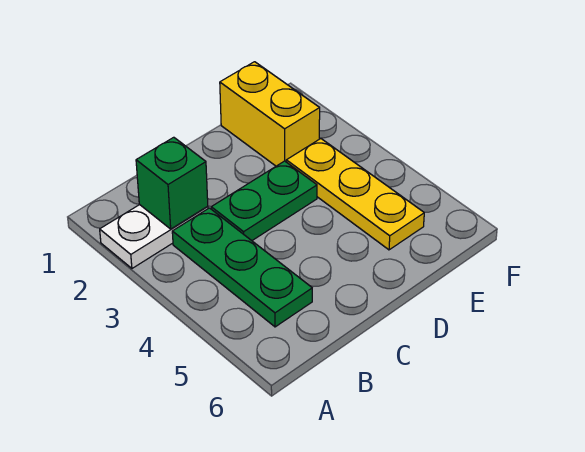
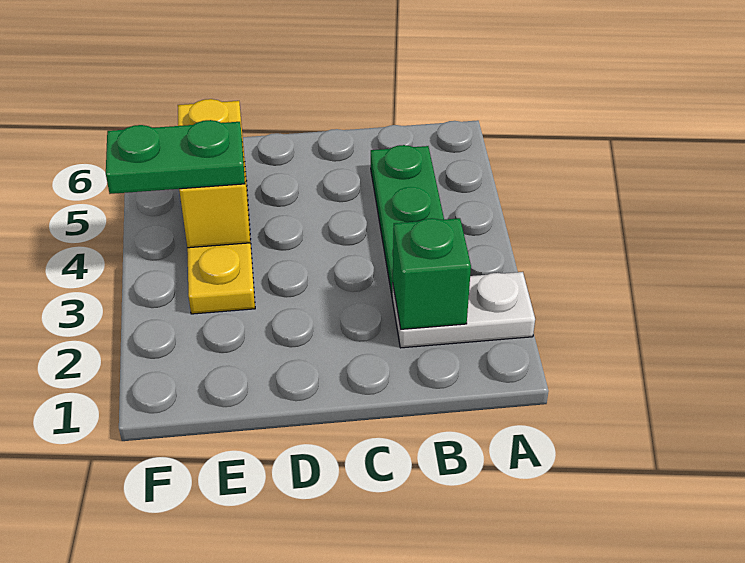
green plate C3:D3 level 1 -> green plate E4:F4 level 3
yellow brick E1:E2 level 1 -> yellow brick E4:E5 level 2

